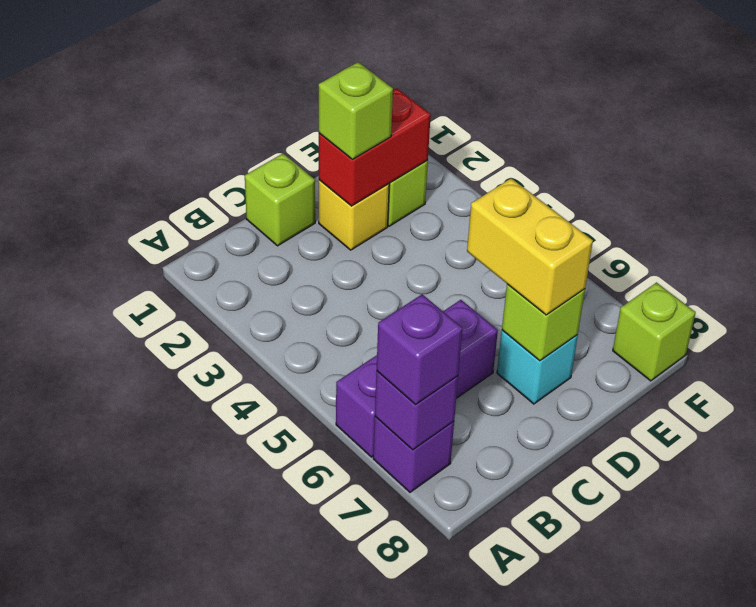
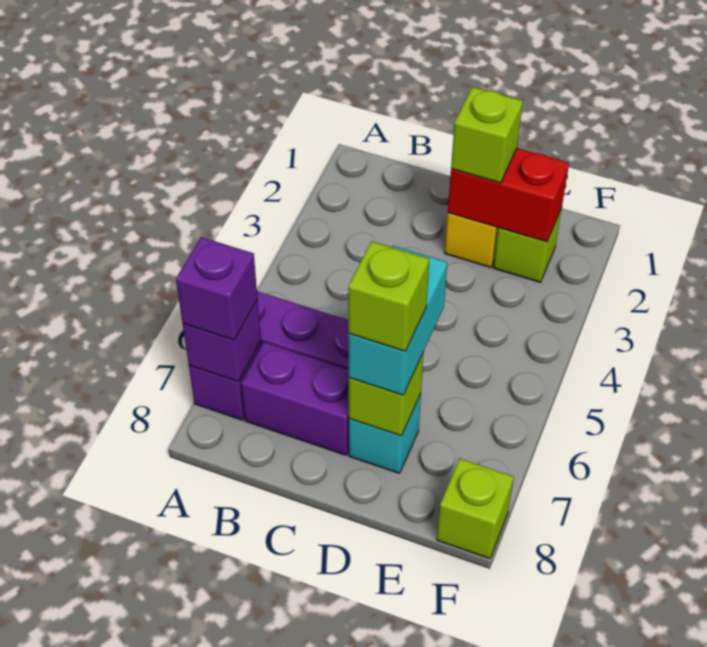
none -> purple brick B7:C7 level 1
lime brick C1 level 1 -> lime brick D7 level 4
yellow brick D6:D7 level 3 -> cyan brick D6:D7 level 3

